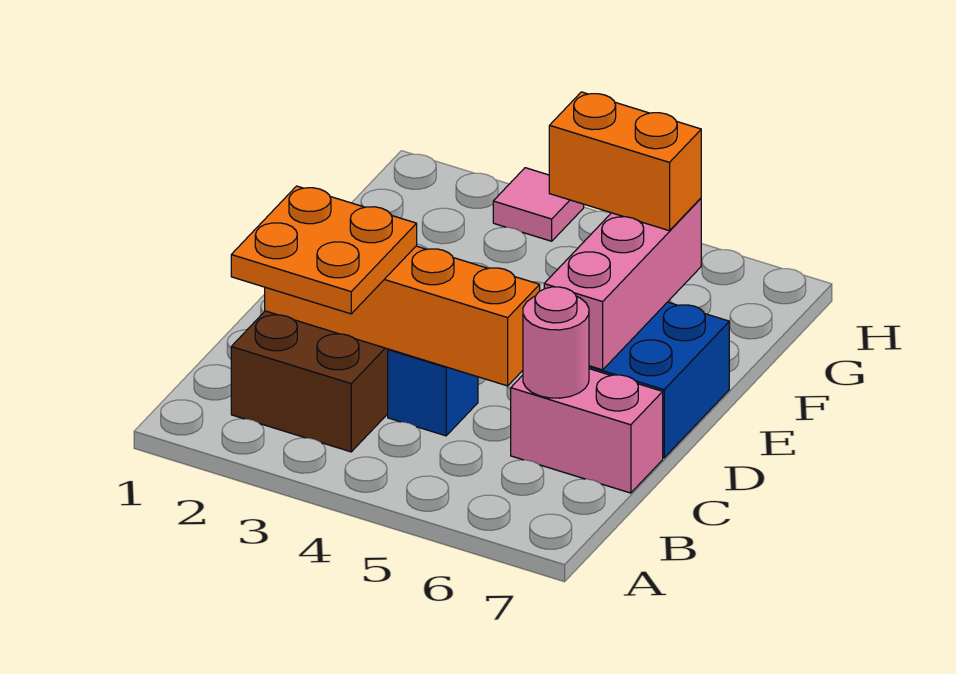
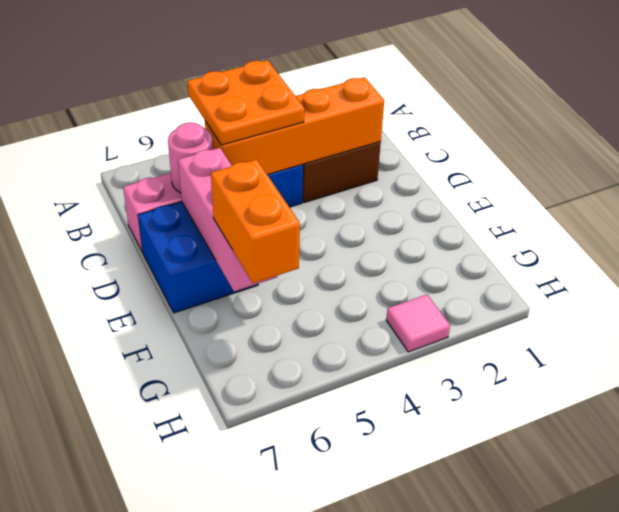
orange plate B2:C3 level 3 -> orange plate B4:C5 level 3
orange brick F5:F6 level 3 -> orange brick F6:G6 level 3

